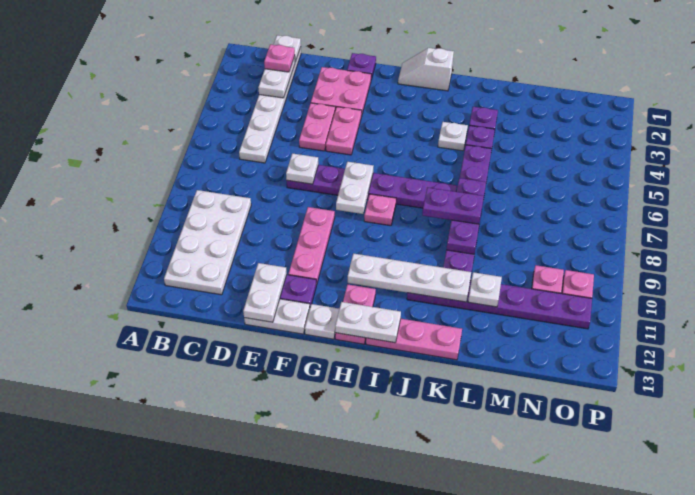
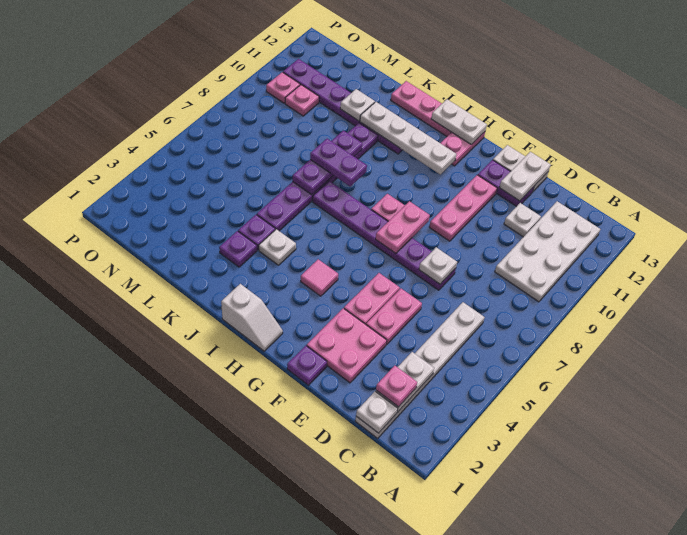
white plate G7:G8 level 2 -> pink plate G7:G8 level 2
white plate G13 level 1 -> white plate D11 level 1
none -> pink tile H4 level 1

